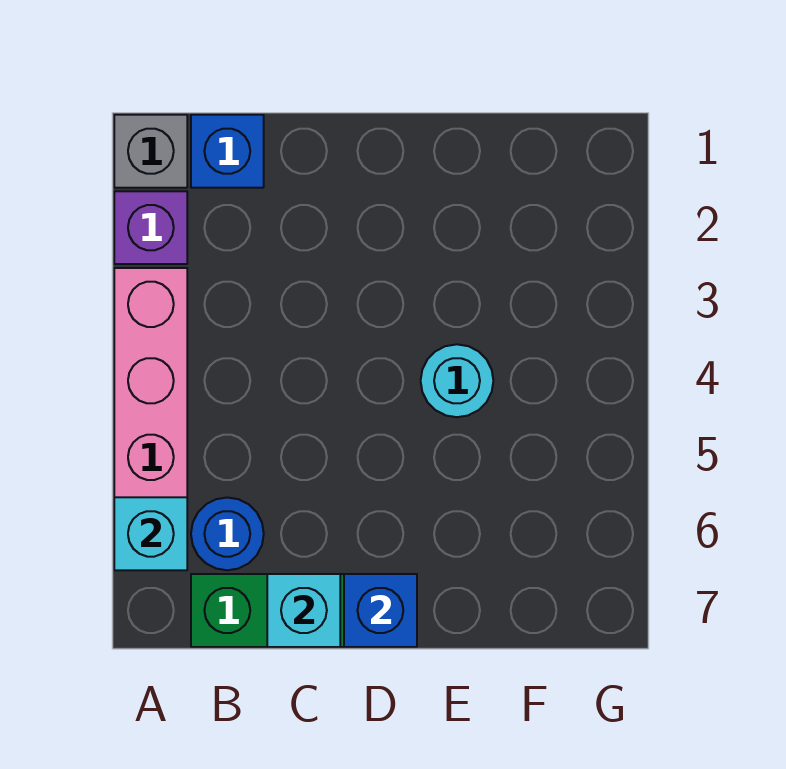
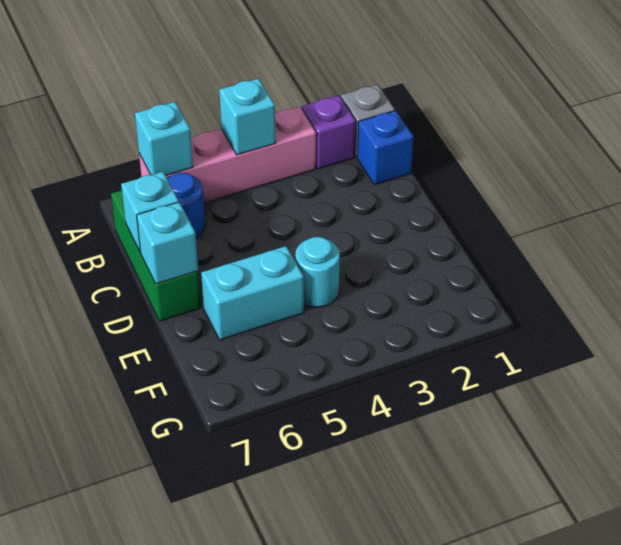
none -> cyan brick A4 level 2
blue brick D7 level 2 -> cyan brick D7 level 2
none -> cyan brick E5:E6 level 1

